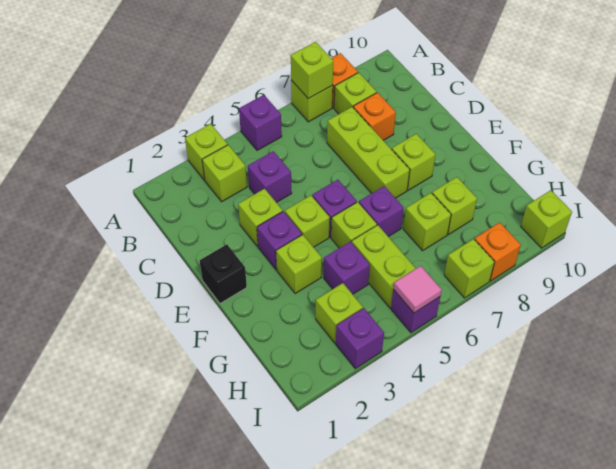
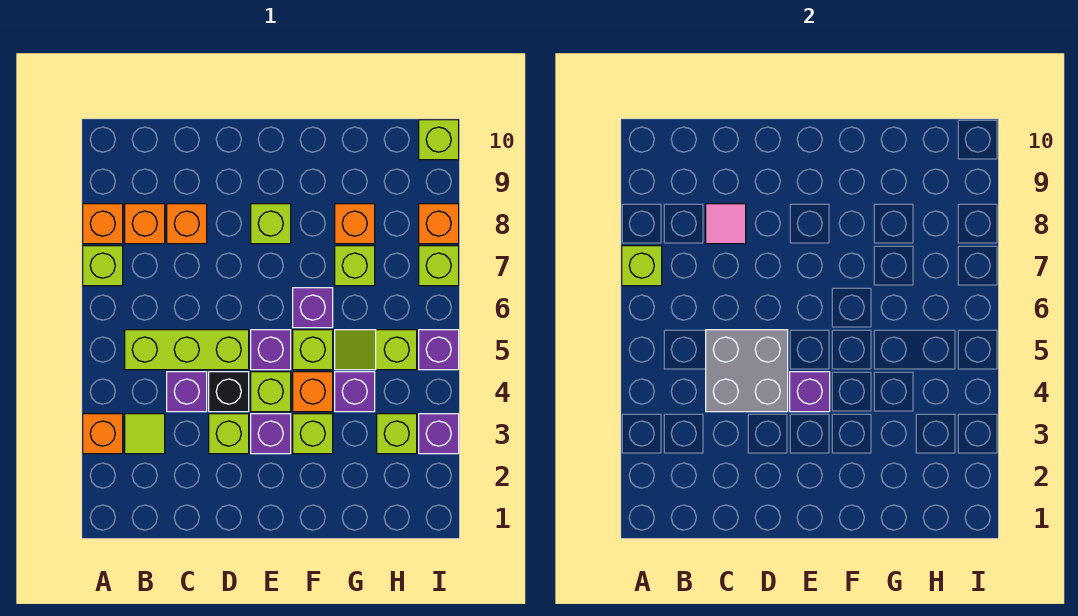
lime brick A3 level 1 -> orange brick A3 level 1
purple brick A5 level 1 -> purple brick E4 level 2
lime brick B3 level 1 -> lime tile B3 level 1
lime brick B8 level 1 -> orange brick B8 level 1
none -> grey brick C4:D5 level 2
lime brick C7:E7 level 1 -> lime brick B5:D5 level 1
black brick E1 level 1 -> black brick D4 level 1
none -> orange brick F4 level 1
lime brick G5:H5 level 1 -> lime slope G5:H5 level 1 top H
lime brick G8 level 1 -> orange brick G8 level 1
pink tile I5 level 2 -> pink tile C8 level 2

